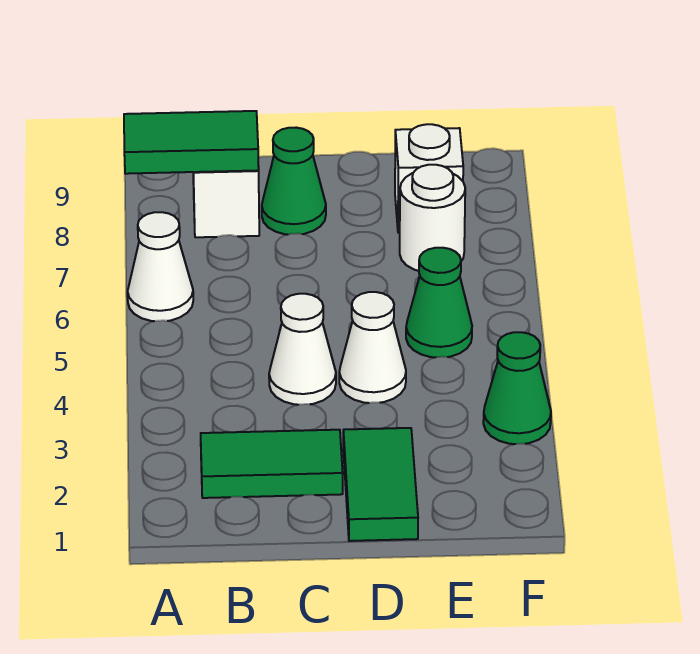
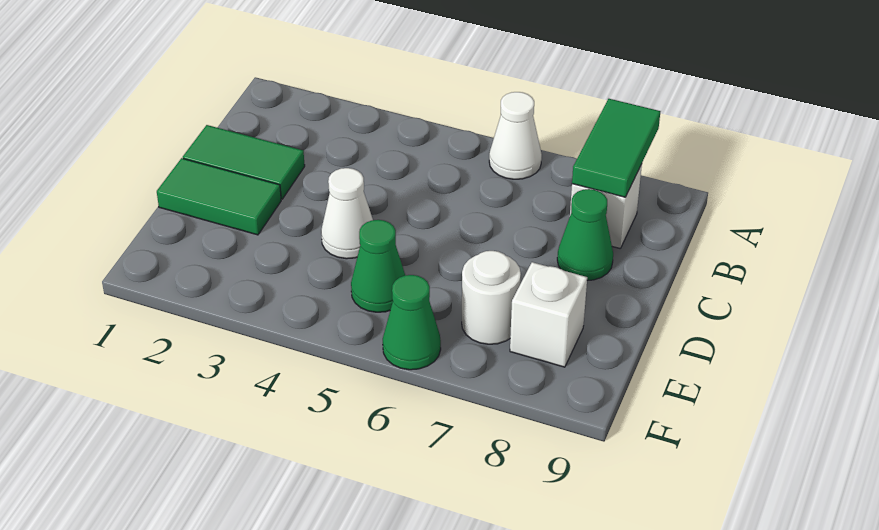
green tile B2:C2 level 1 -> green tile C1:C2 level 1
white cone C4 level 1 -> none
green cone F3 level 1 -> green cone F6 level 1

